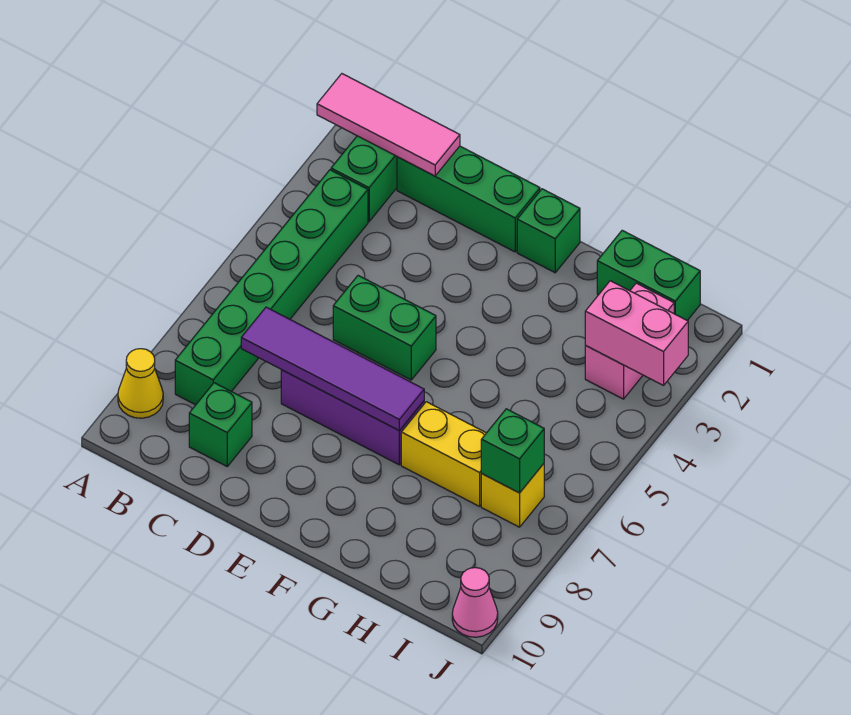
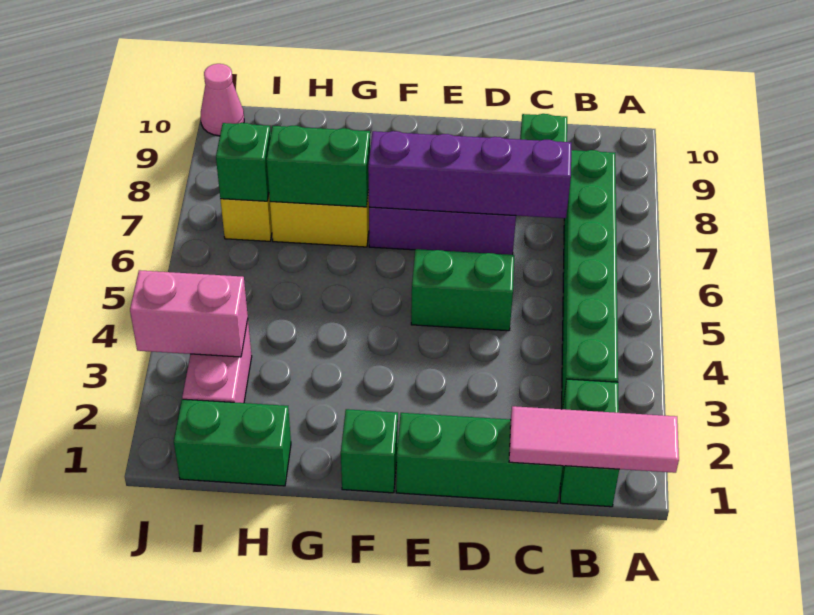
yellow cone A9 level 1 -> none
purple tile C7:F7 level 2 -> purple brick C7:F7 level 2
none -> green brick G7:H7 level 2

